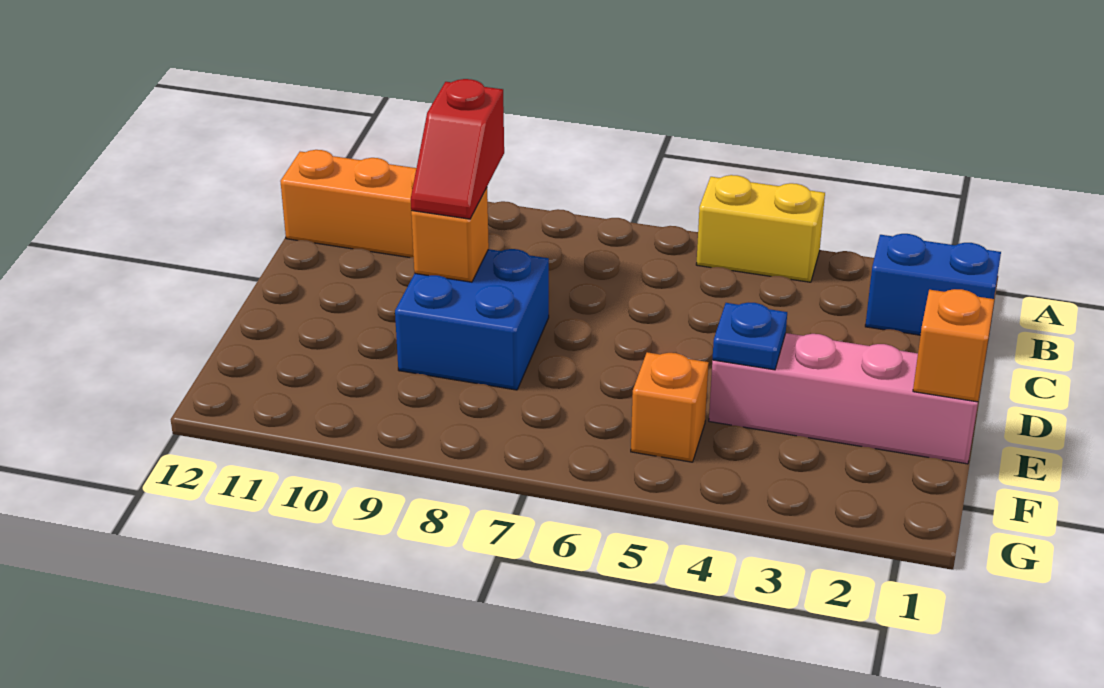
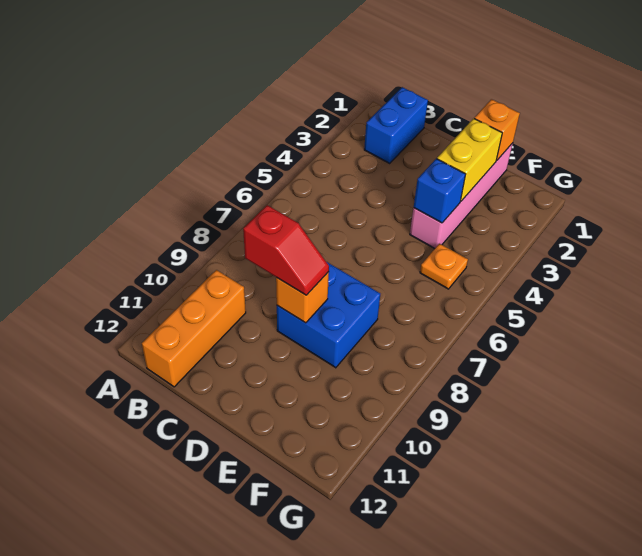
yellow brick A4:A5 level 1 -> yellow brick E2:E3 level 2
blue plate E4 level 2 -> blue brick E4 level 2
orange brick F5 level 1 -> orange plate F5 level 1

